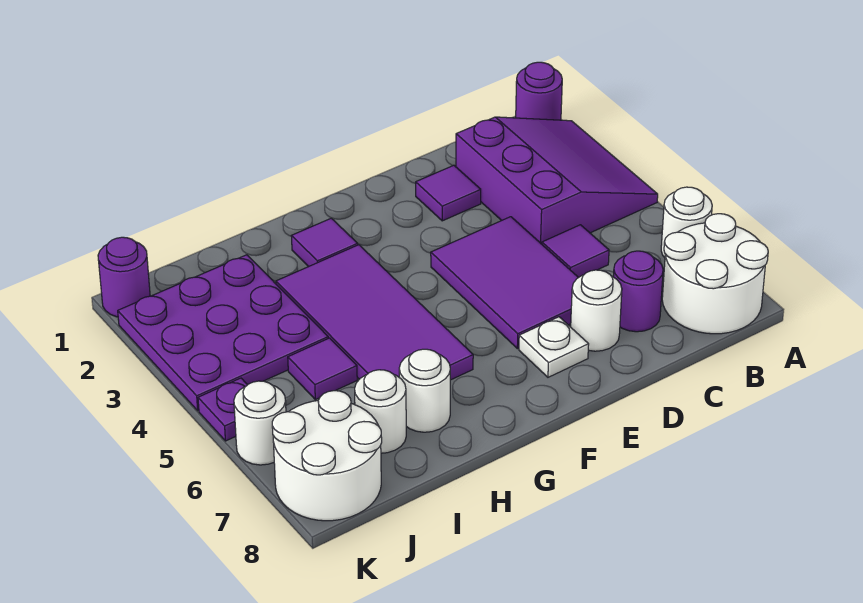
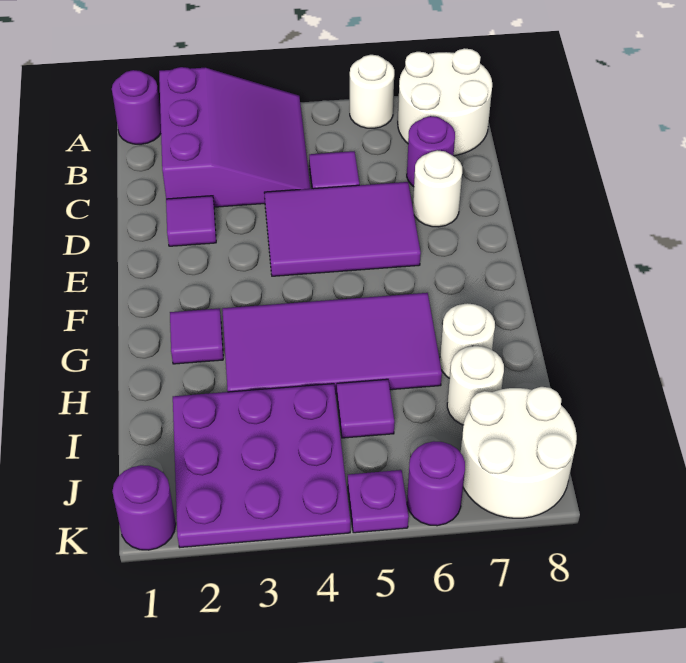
purple slope A2:C4 level 1 top C -> purple slope A2:C4 level 1 top 2
white plate E7 level 1 -> none
white round brick K6 level 1 -> purple round brick K6 level 1

